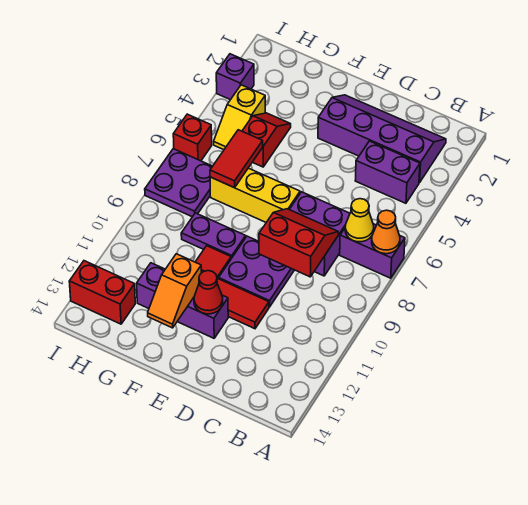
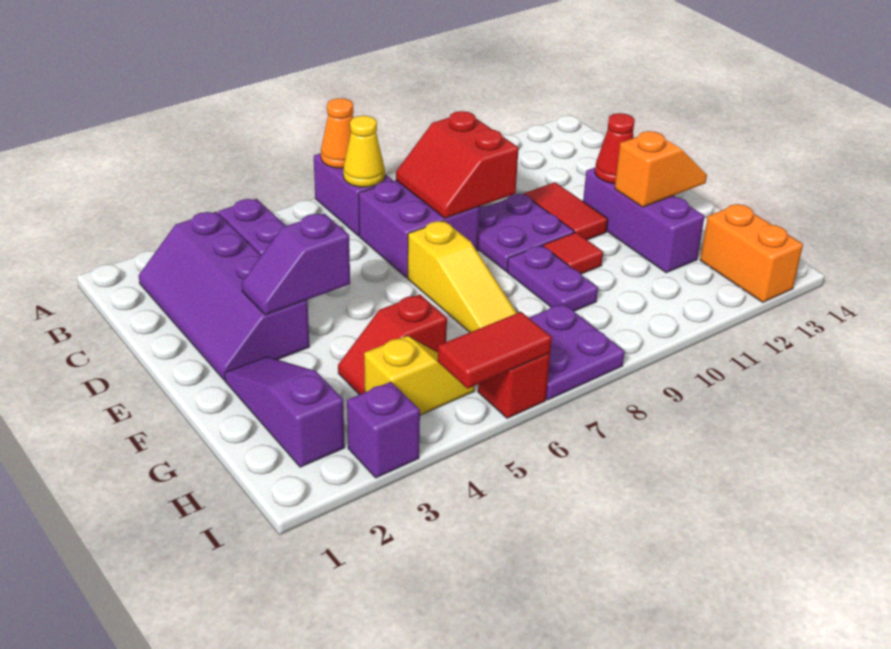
none -> purple slope E3:E4 level 2 top 4
yellow brick E7:G7 level 1 -> yellow slope E7:G7 level 1 top E
none -> purple slope F2:H2 level 1 top H
red tile G6:G7 level 2 -> red tile I5:I6 level 2
red brick H13:I13 level 1 -> orange brick H13:I13 level 1

